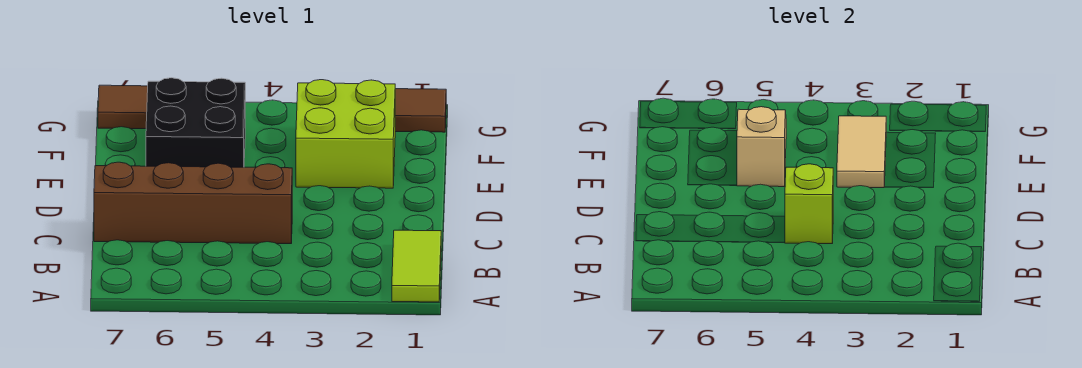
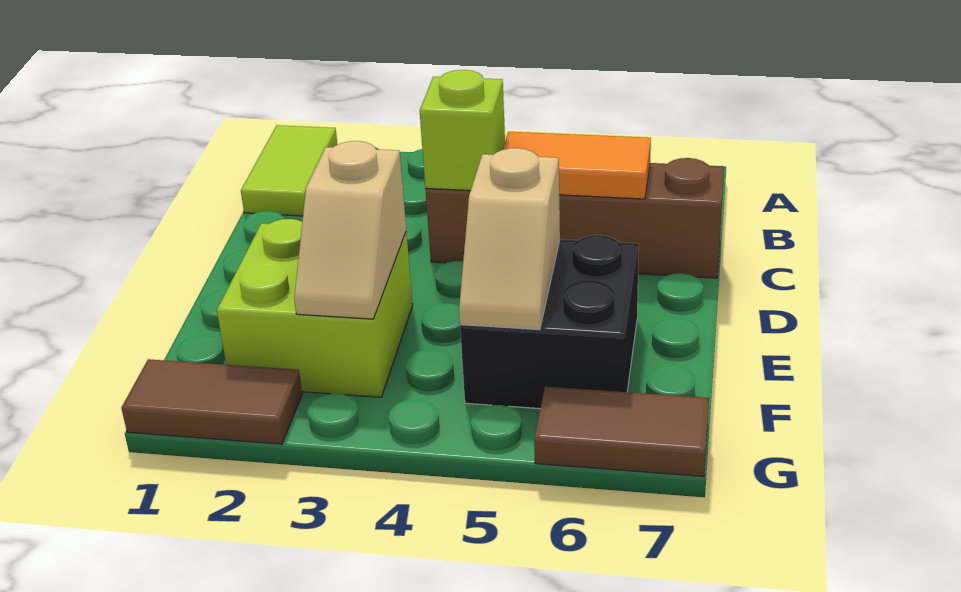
none -> orange tile C5:C6 level 2
tan tile E3:F3 level 2 -> tan slope E3:F3 level 2 top E

